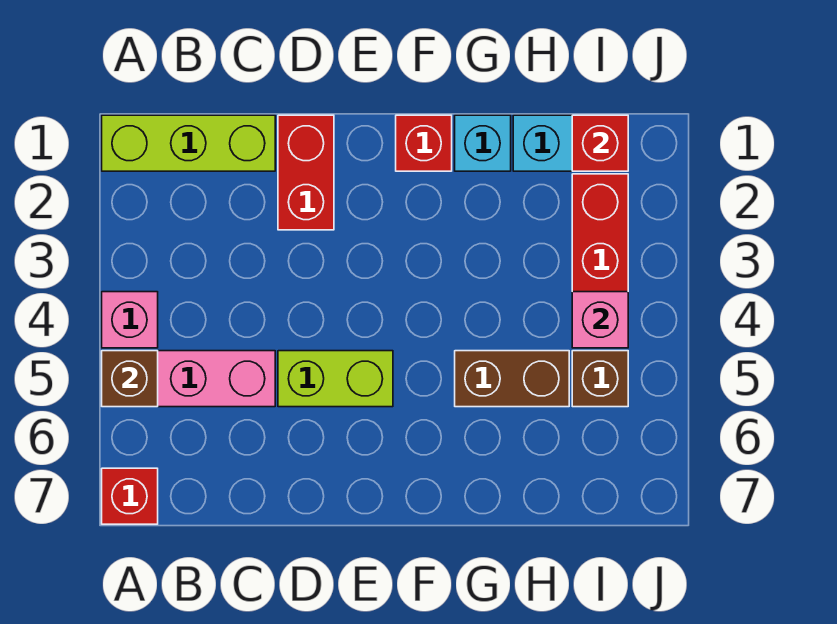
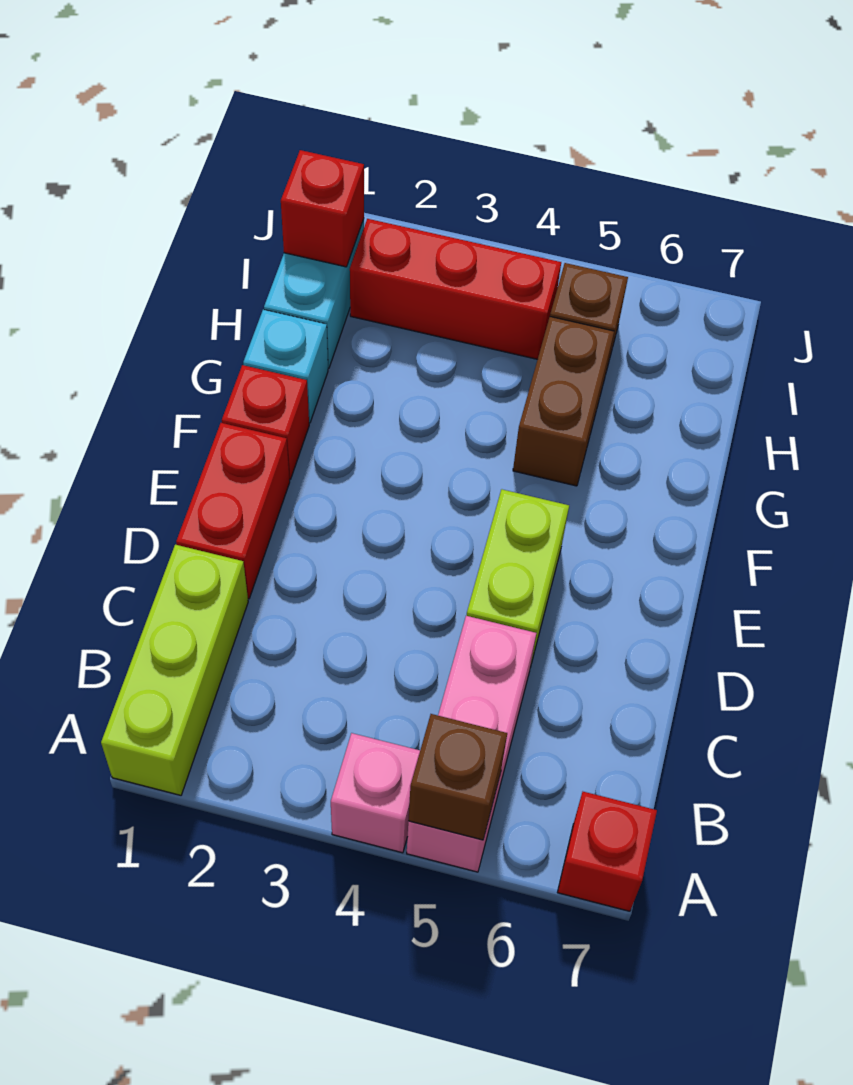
red brick D1:D2 level 1 -> red brick D1:E1 level 1
pink brick I4 level 2 -> none

